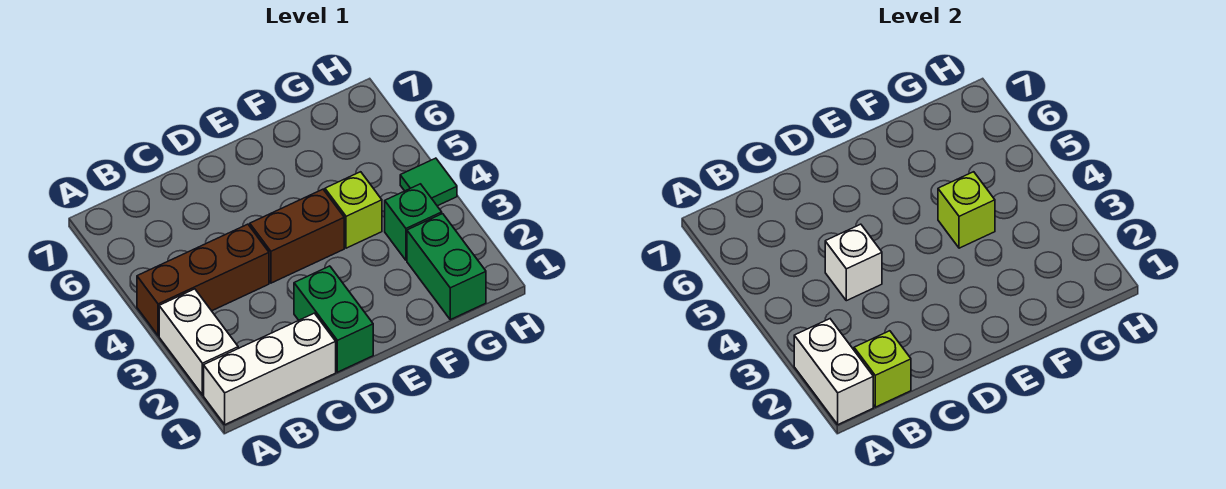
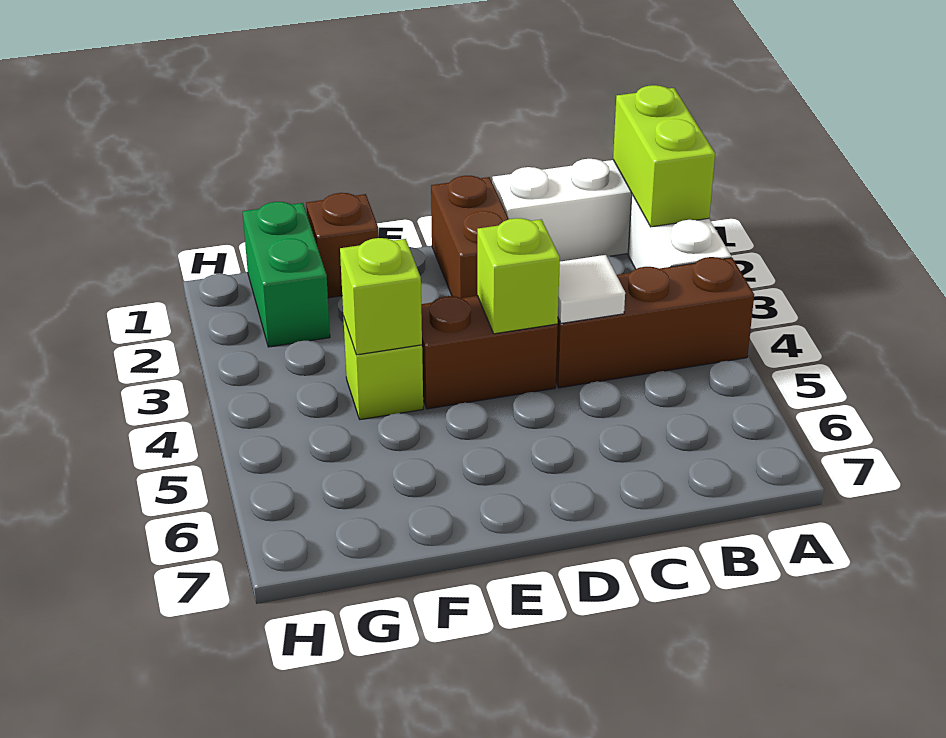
white brick A1:A2 level 2 -> lime brick A1:A2 level 2
lime brick B1 level 2 -> lime brick D4 level 2
white brick C4 level 2 -> white tile C4 level 2
green brick D1:D2 level 1 -> brown brick D1:D2 level 1
none -> brown brick F1 level 1
green brick G3 level 1 -> none
green tile H4 level 1 -> none

